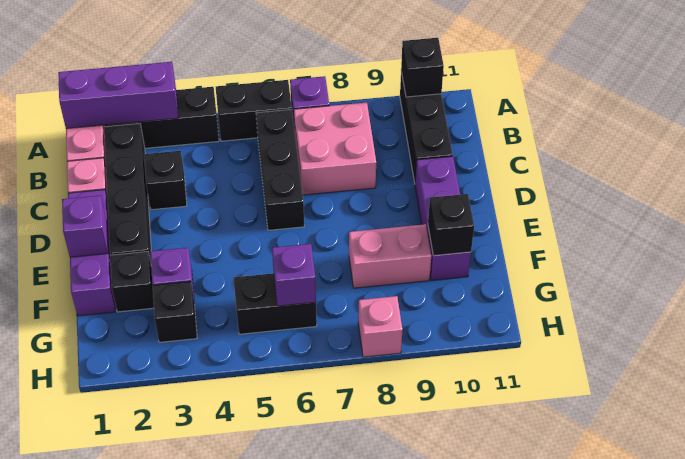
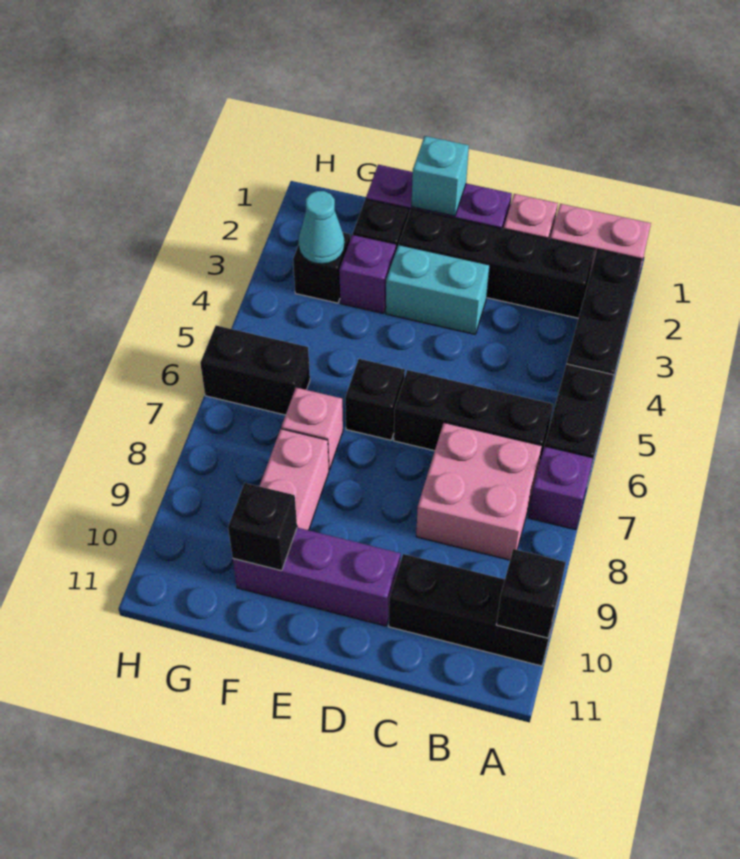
purple brick A1:A3 level 2 -> none
black brick C3 level 1 -> black brick E6 level 1
none -> cyan brick D3:E3 level 1
purple brick E1 level 2 -> cyan brick E1 level 2
none -> cyan cone G3 level 2
black brick G5:G6 level 1 -> black brick G6:H6 level 1
purple brick G6 level 2 -> none
pink brick H8 level 1 -> pink brick F7 level 1

